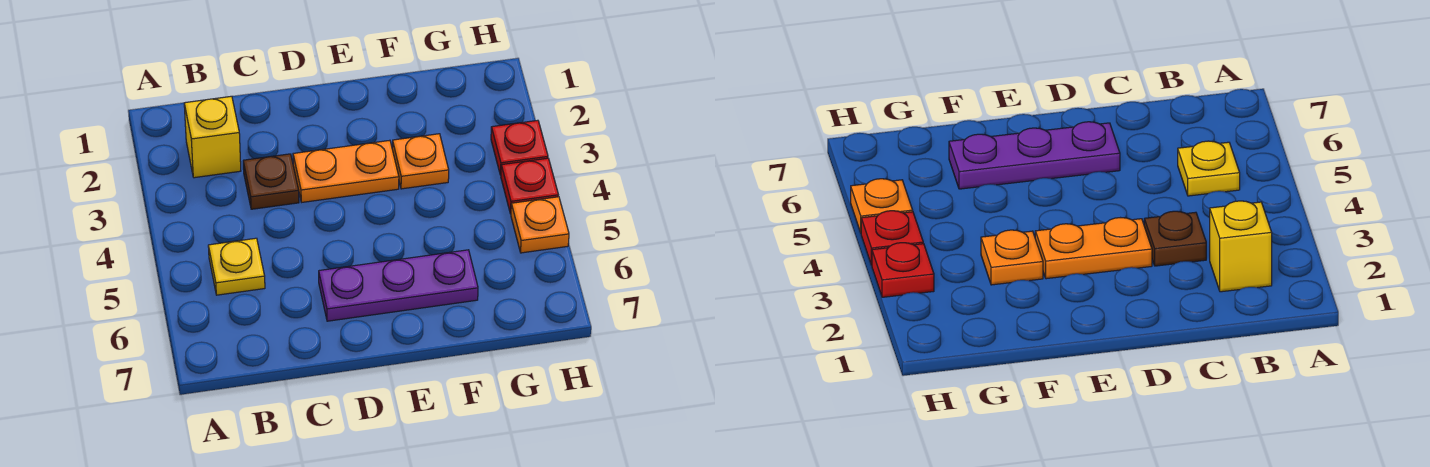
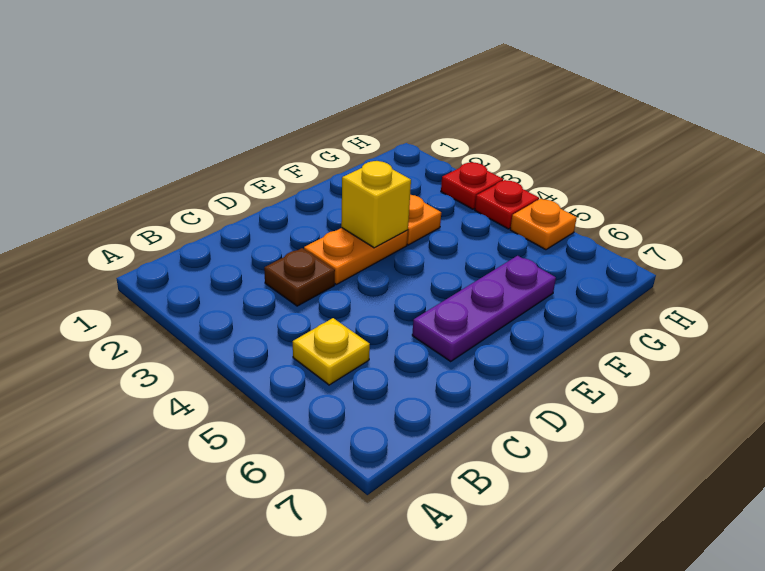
yellow brick B2 level 1 -> yellow brick E3 level 2

